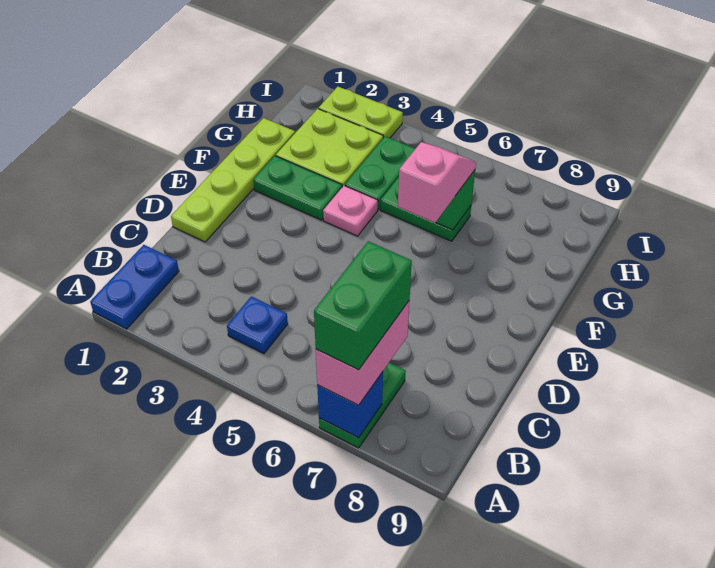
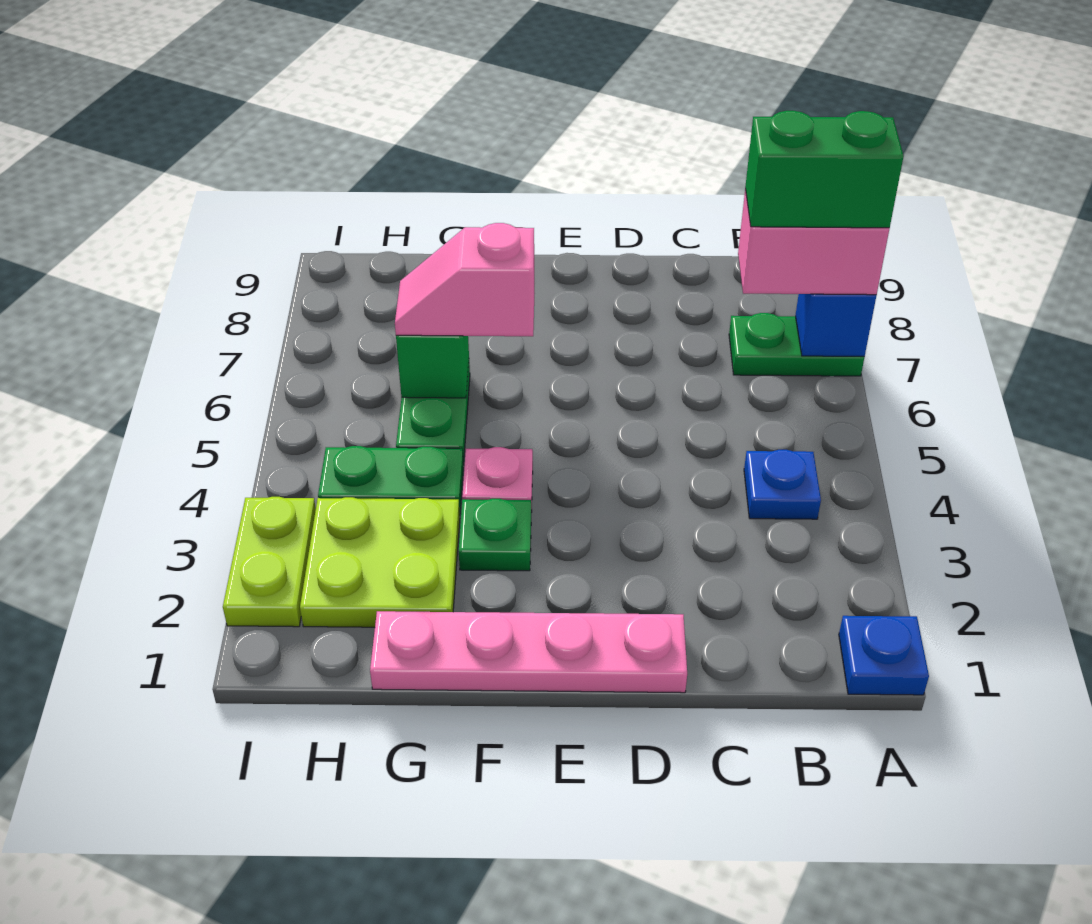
blue plate A1:B1 level 1 -> blue plate A1 level 1
lime plate D1:G1 level 1 -> pink plate D1:G1 level 1
green plate F2:F3 level 1 -> green plate F3 level 1

